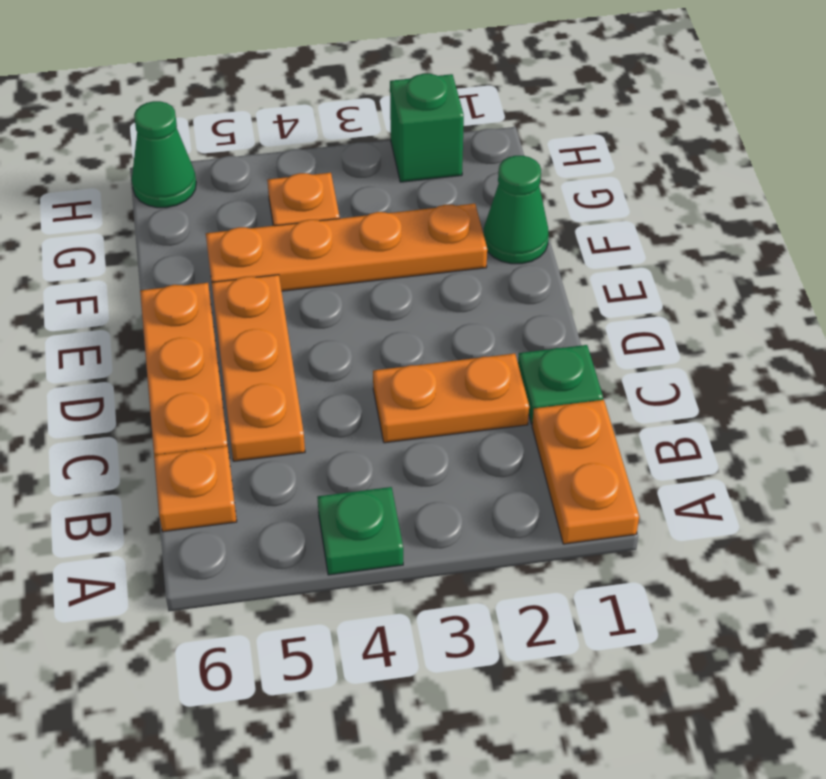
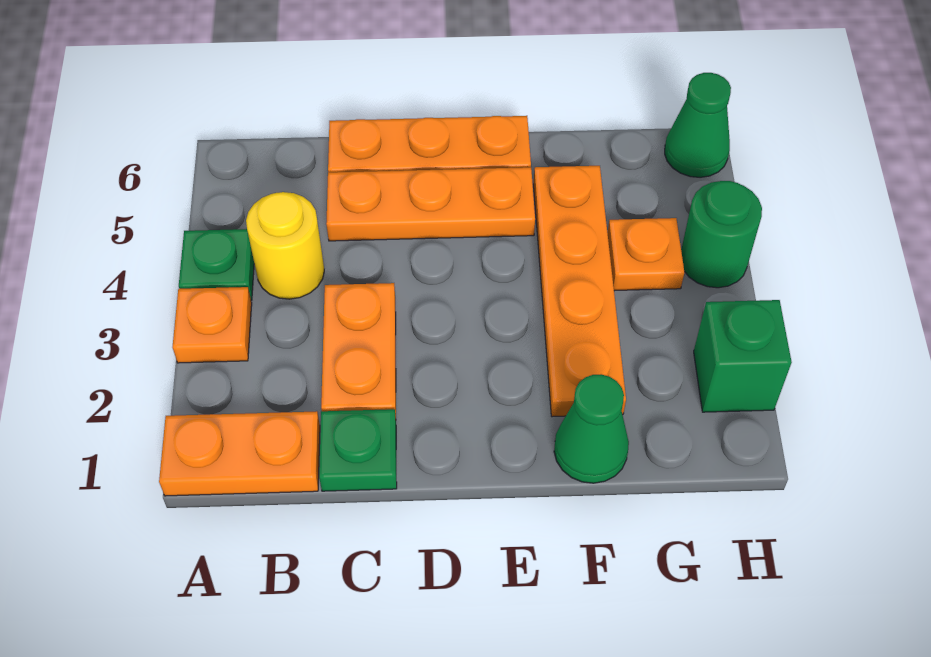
none -> yellow round brick B4 level 1
orange plate B6 level 1 -> orange plate A3 level 1
none -> green round brick H4 level 1

